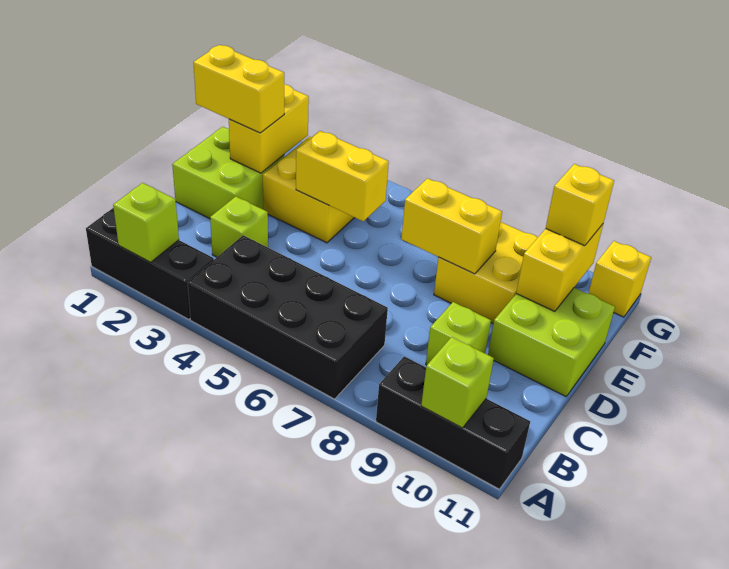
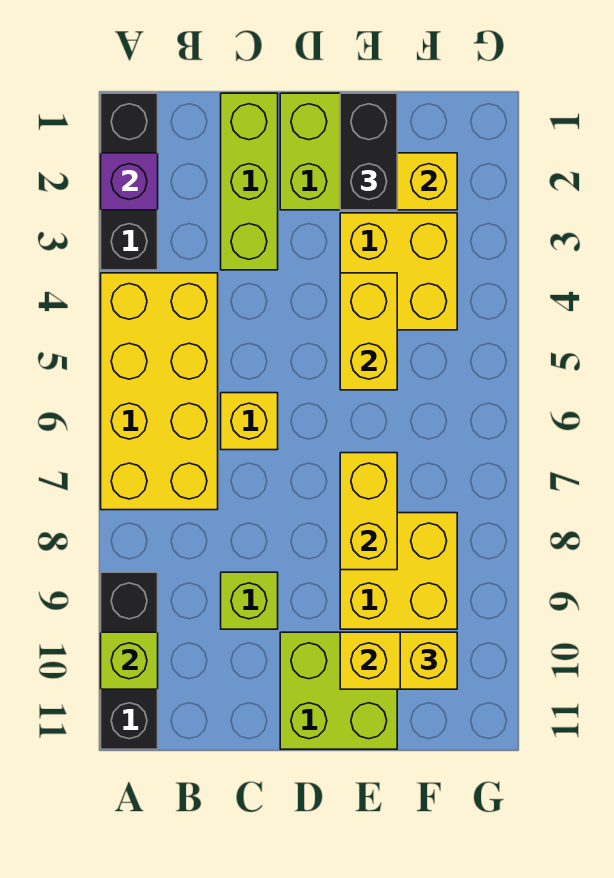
lime brick A2 level 2 -> purple brick A2 level 2
black brick A4:B7 level 1 -> yellow brick A4:B7 level 1
lime brick C3 level 1 -> lime brick C1:C3 level 1
yellow brick E1:E2 level 3 -> black brick E1:E2 level 3
yellow brick G11 level 1 -> yellow brick C6 level 1

